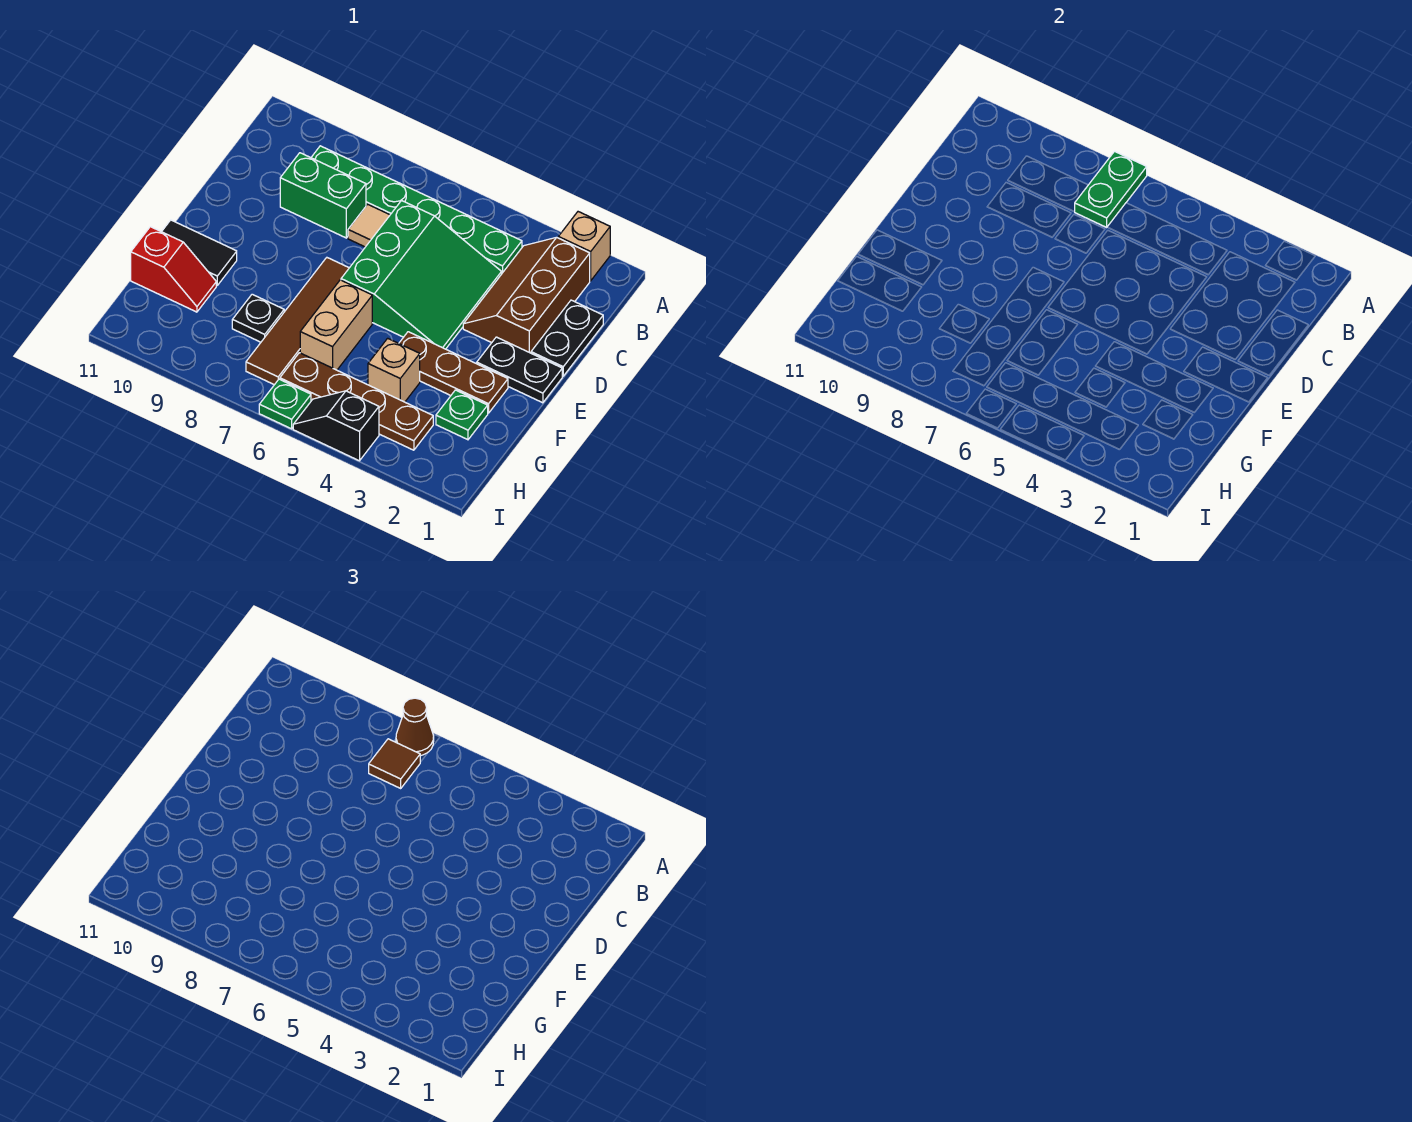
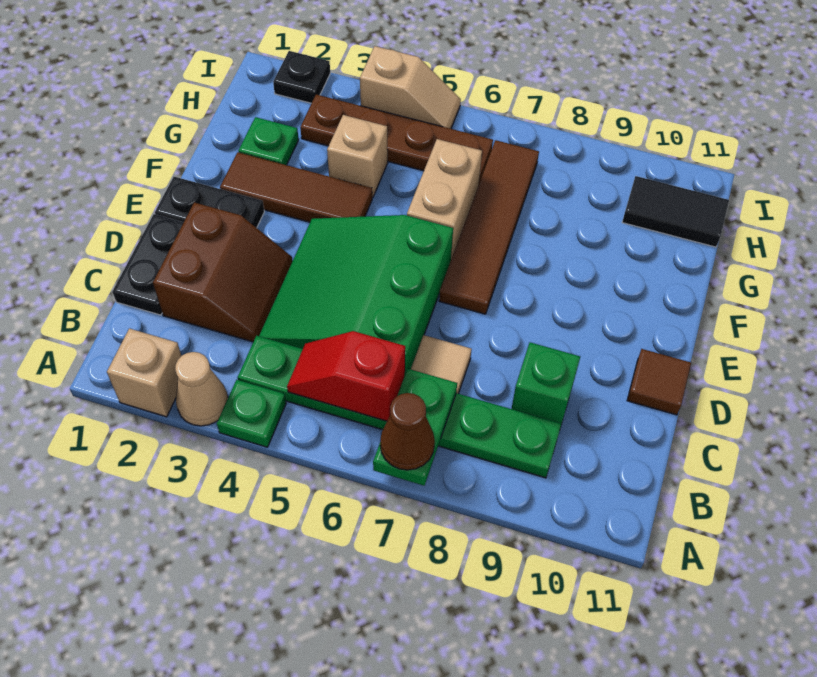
none -> tan cone A3 level 1
brown slope B2:D3 level 1 top 2 -> brown slope C2:D3 level 1 top 2
brown tile B7 level 3 -> brown tile D11 level 1
green brick C8:C9 level 1 -> green brick C9 level 1
brown plate F2:F4 level 1 -> brown tile F2:F4 level 1
black tile F10:F11 level 1 -> black tile H10:H11 level 1
black plate G8 level 1 -> black plate I2 level 1
red slope G10:G11 level 1 top 11 -> red slope B5:B6 level 2 top 6
black slope I4:I5 level 1 top 4 -> tan slope I4:I5 level 1 top 4
green plate I6 level 1 -> green plate A4 level 1

